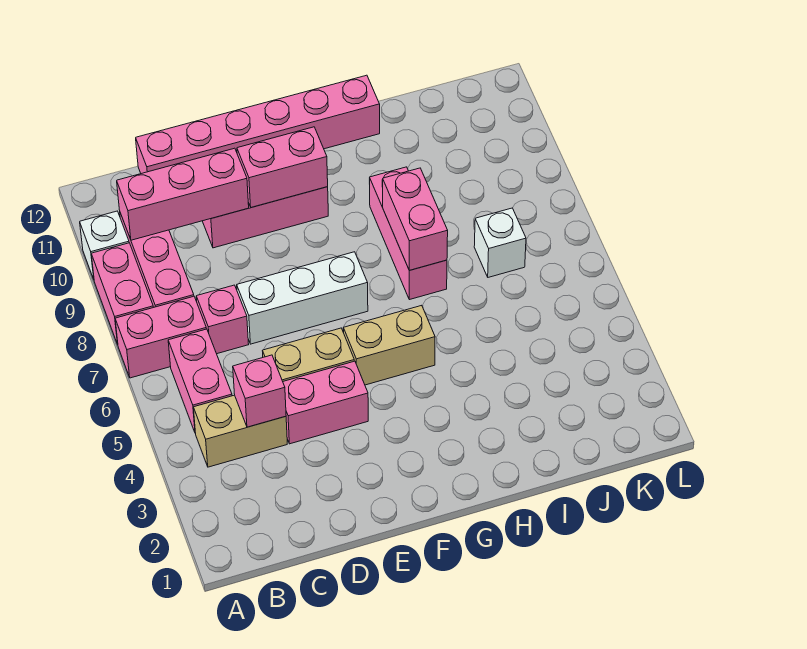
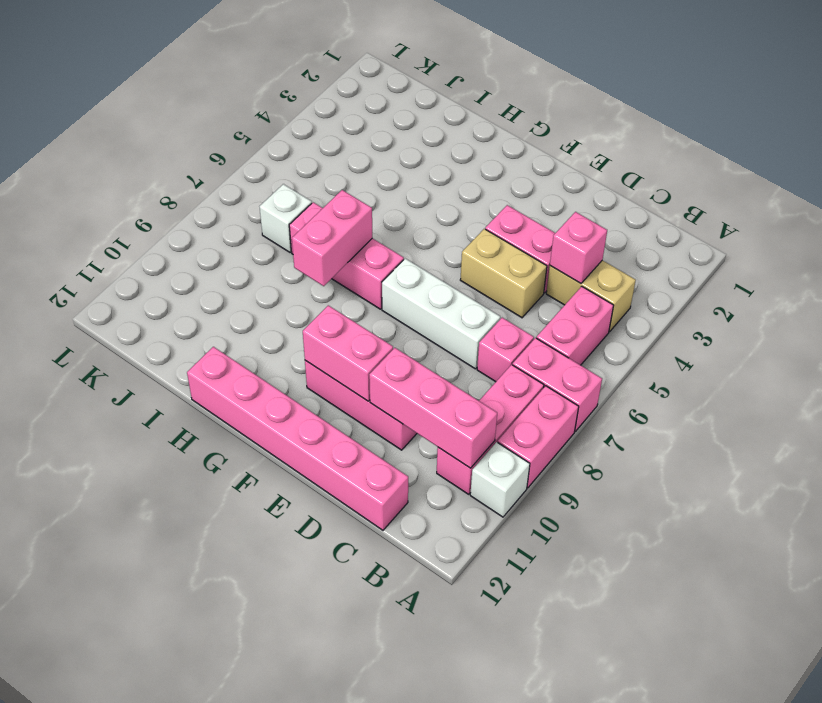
tan brick F5:G5 level 1 -> none
pink brick H7:H9 level 1 -> pink brick G7:I7 level 1

